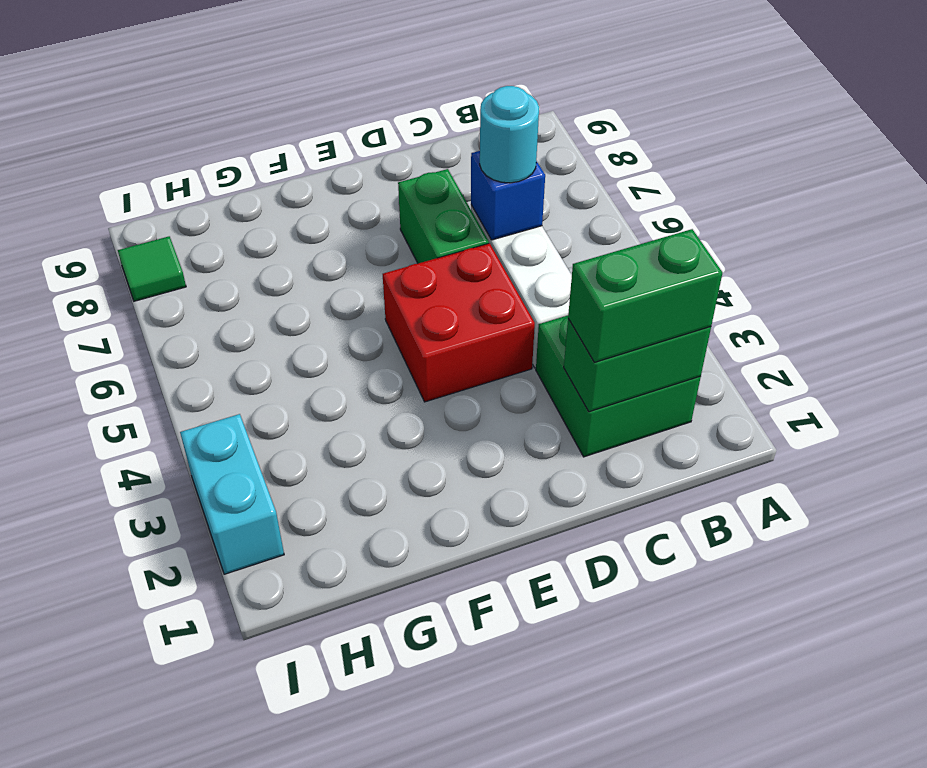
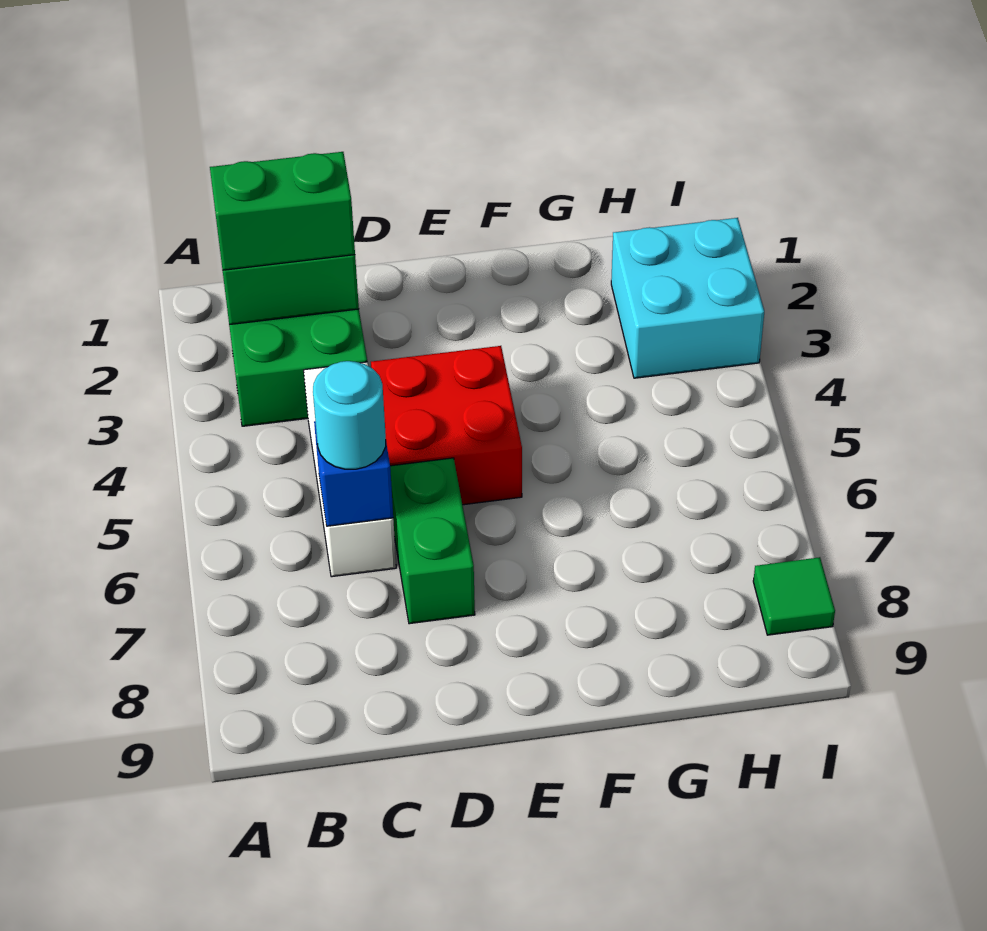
cyan brick I2:I3 level 1 -> cyan brick H2:I3 level 1

